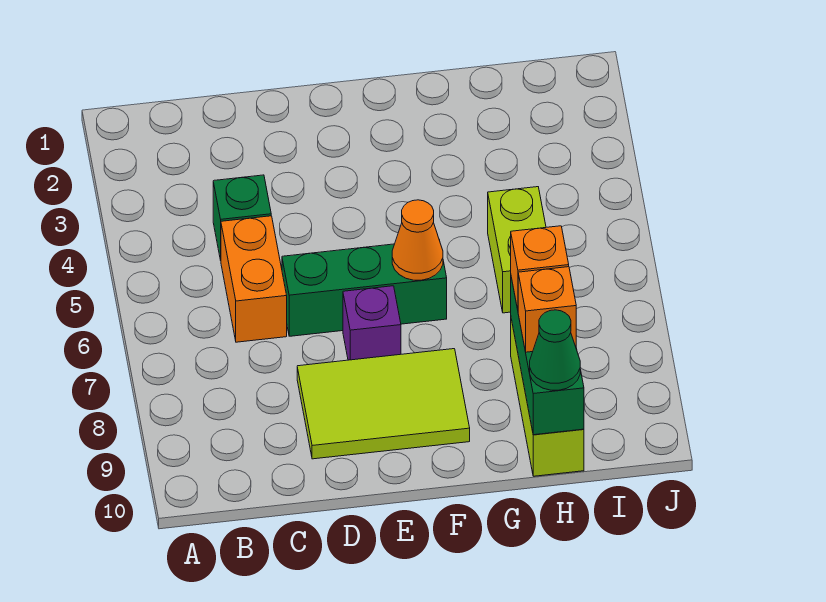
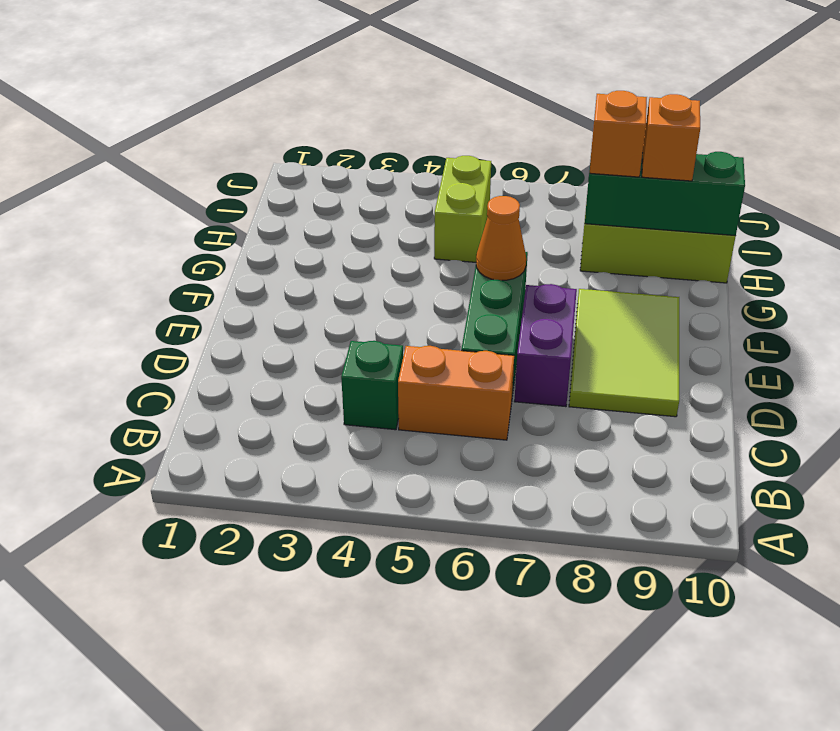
purple brick E7 level 1 -> purple brick D7:E7 level 1
lime brick H5:H6 level 1 -> lime brick H5:I5 level 1
green cone H10 level 3 -> none

